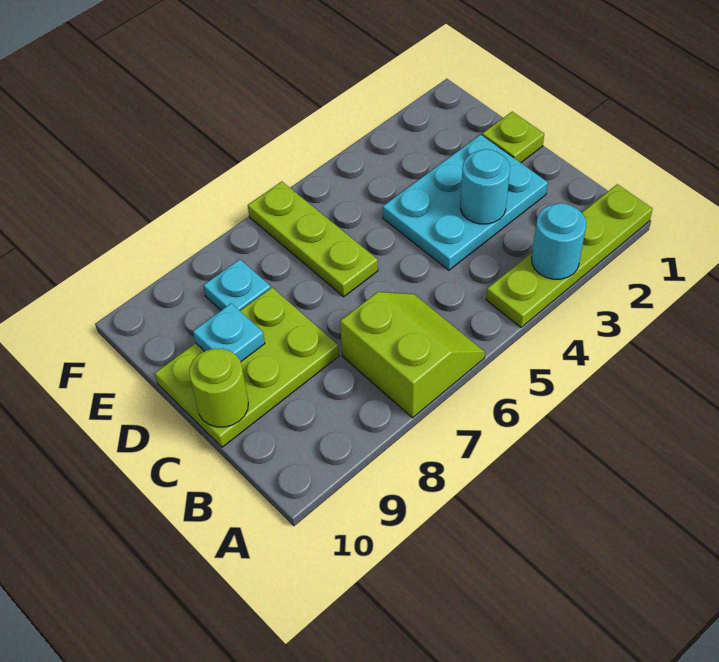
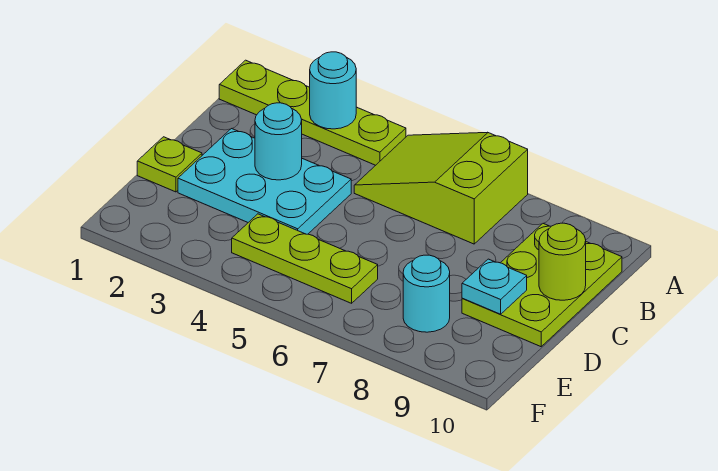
lime slope A6:B7 level 1 top 7 -> lime slope A5:B7 level 1 top 7
lime plate C8:D10 level 1 -> lime plate B9:D10 level 1
lime plate D6:F6 level 1 -> lime plate E4:E6 level 1
cyan plate E8 level 1 -> cyan round brick E8 level 1

